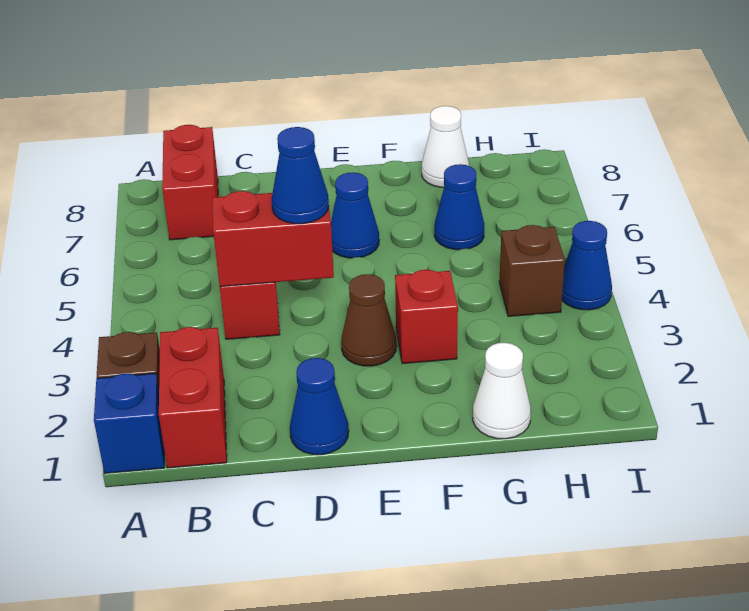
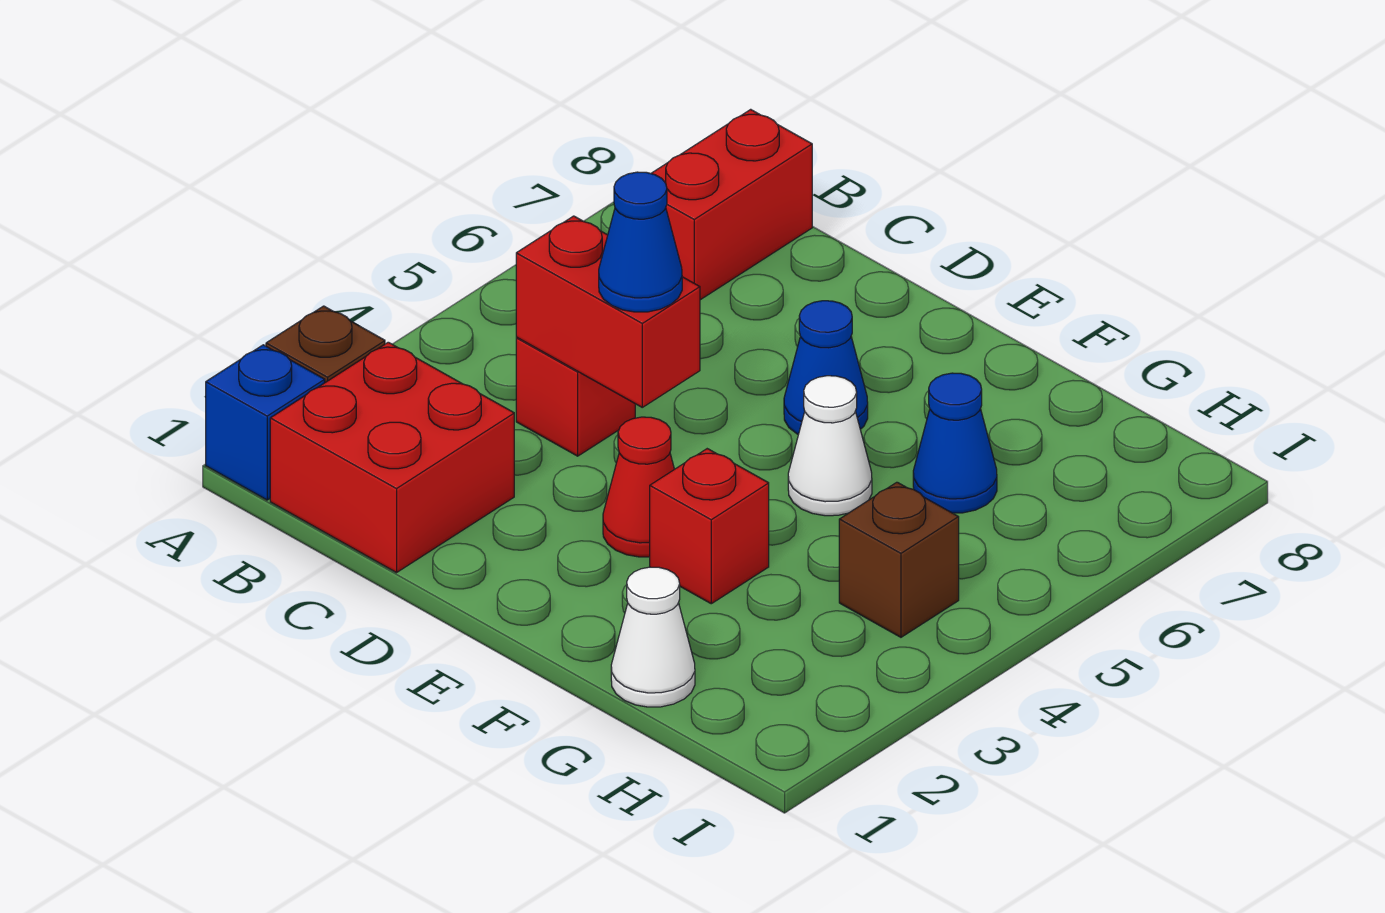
red brick B1:B2 level 1 -> red brick B1:C2 level 1
blue cone D1 level 1 -> none
brown cone E3 level 1 -> red cone E3 level 1
white cone G8 level 1 -> white cone F5 level 1
blue cone I4 level 1 -> none

